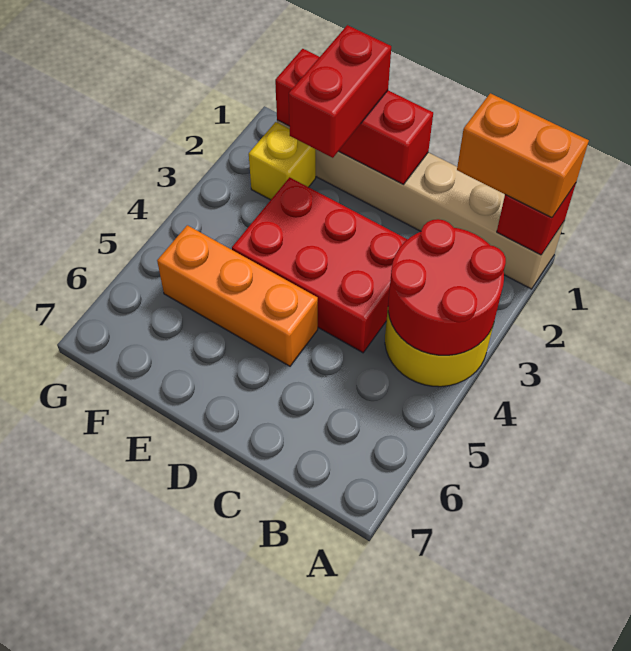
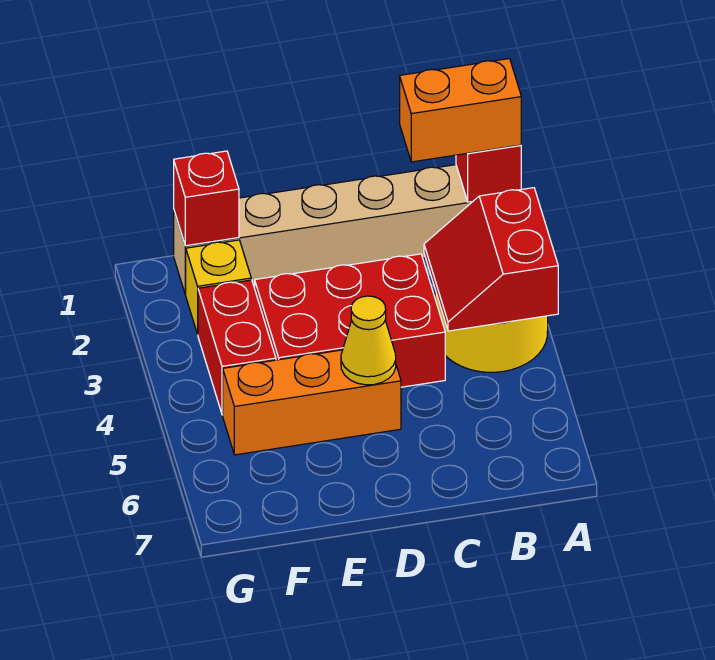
red round brick A3:B4 level 2 -> red slope A3:B4 level 2 top A
red brick D1:F1 level 2 -> red brick F1 level 2
none -> yellow cone D5 level 2
red brick E1:E2 level 3 -> red brick F3:F4 level 1

